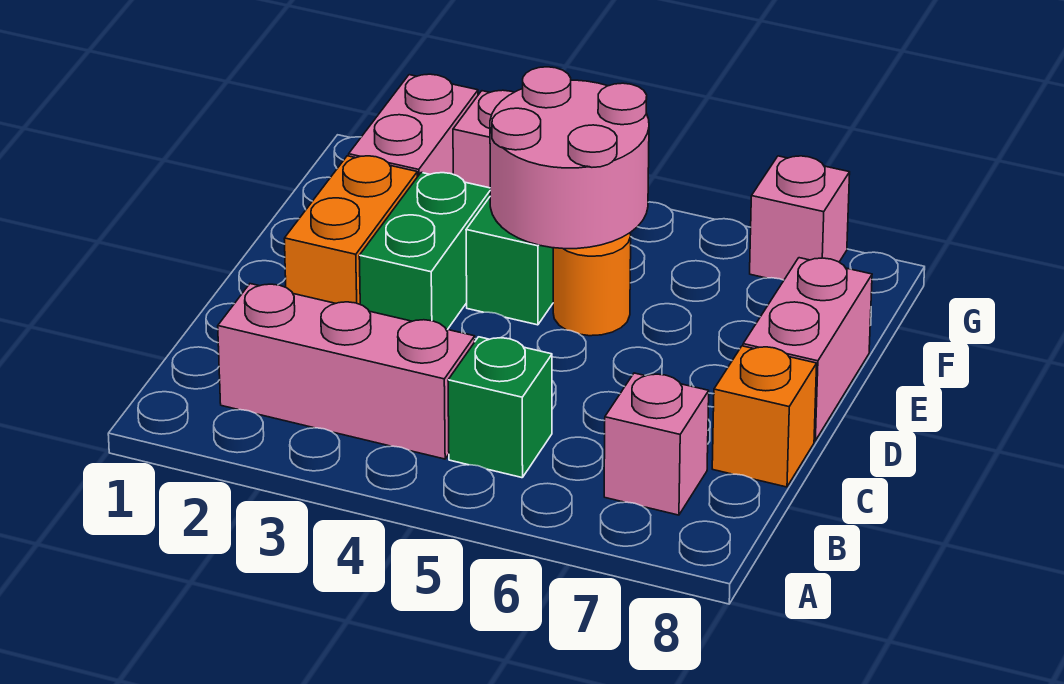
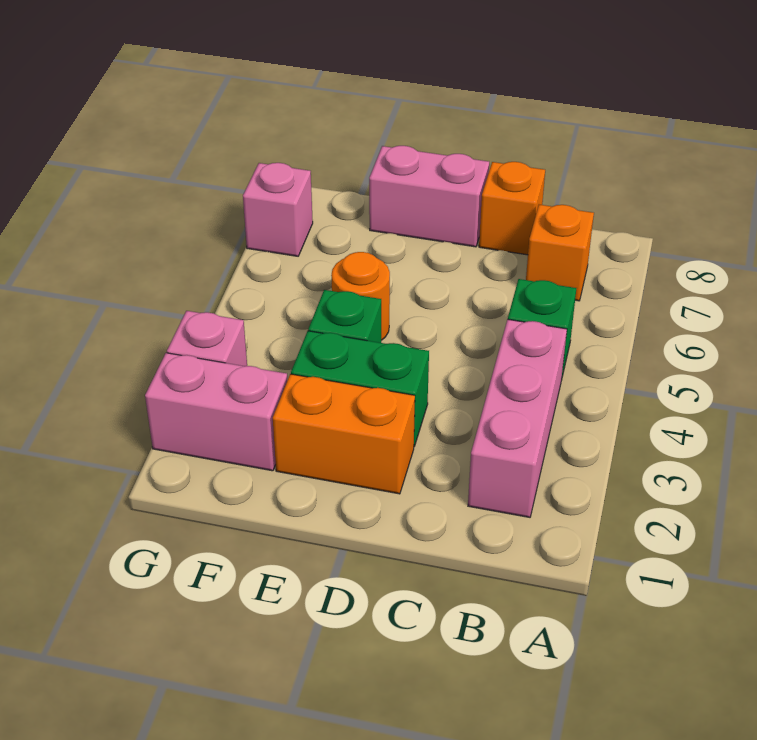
pink brick B7 level 1 -> orange brick B7 level 1
pink round brick E4:F5 level 2 -> none

